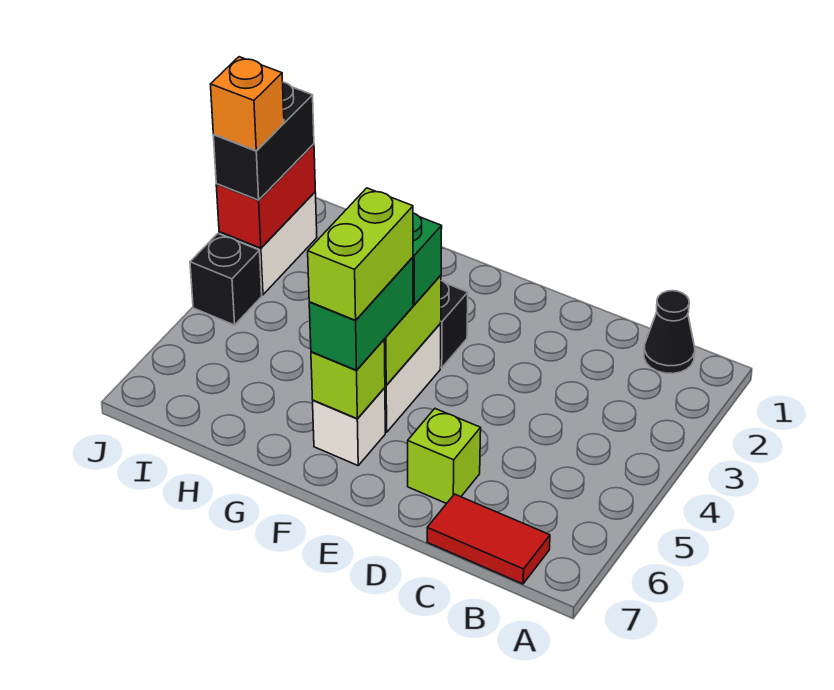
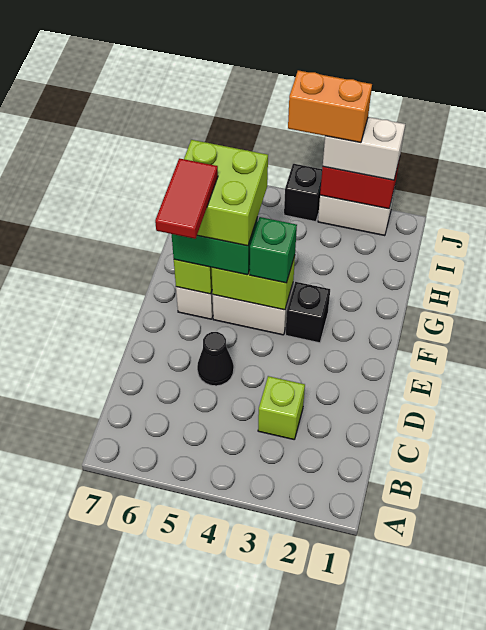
black cone B1 level 1 -> black cone D5 level 1
red tile B7:C7 level 1 -> red tile E6:F6 level 5
lime brick D6 level 1 -> lime brick C3 level 1
lime brick F5:F6 level 4 -> lime brick F5:G6 level 4
black brick J2:J3 level 3 -> white brick J2:J3 level 3
orange brick J3 level 4 -> orange brick J3:J4 level 4

